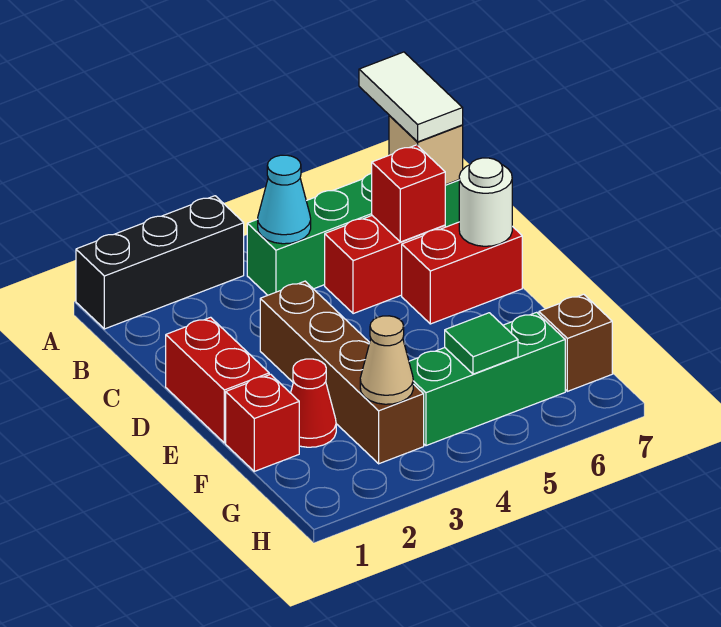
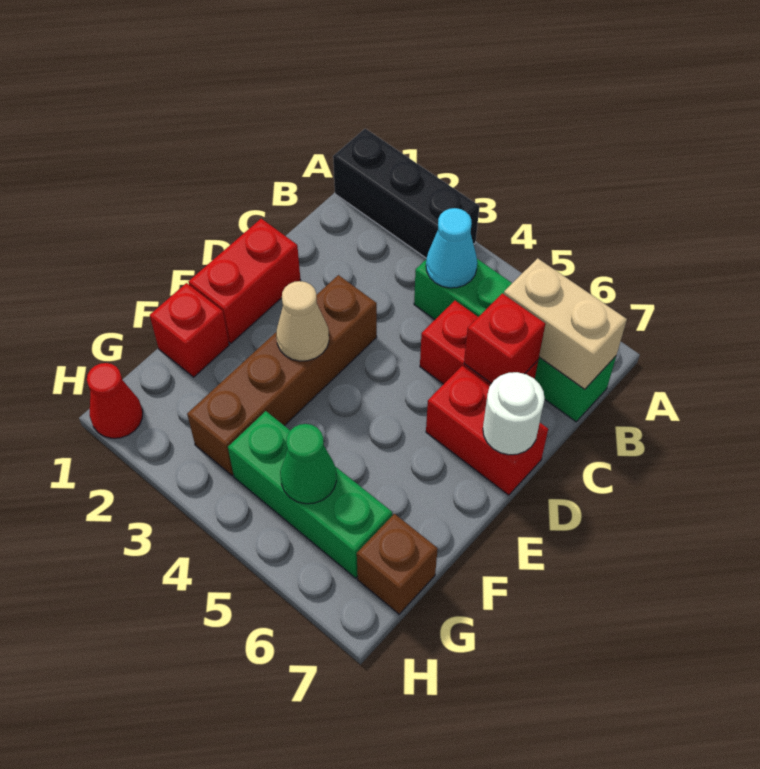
white tile A7:B7 level 3 -> none
tan brick B7 level 2 -> tan brick B6:B7 level 2
red cone F2 level 1 -> red cone H1 level 1
tan cone G3 level 2 -> tan cone E3 level 2
green tile G5 level 2 -> green cone G5 level 2

